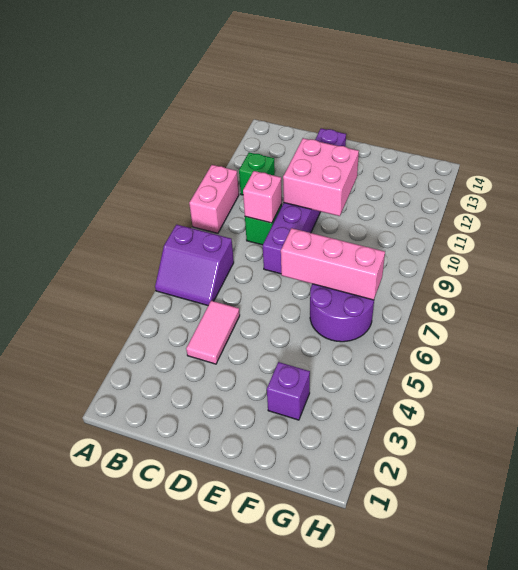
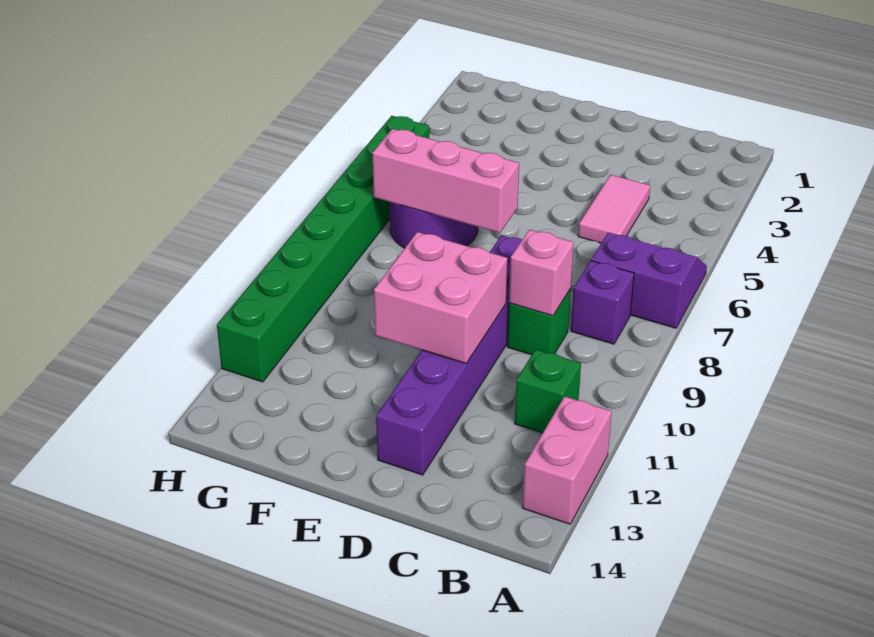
pink brick A9:A10 level 1 -> pink brick A12:A13 level 1
purple brick F3 level 1 -> purple brick B8 level 1
none -> green brick H5:H12 level 1

